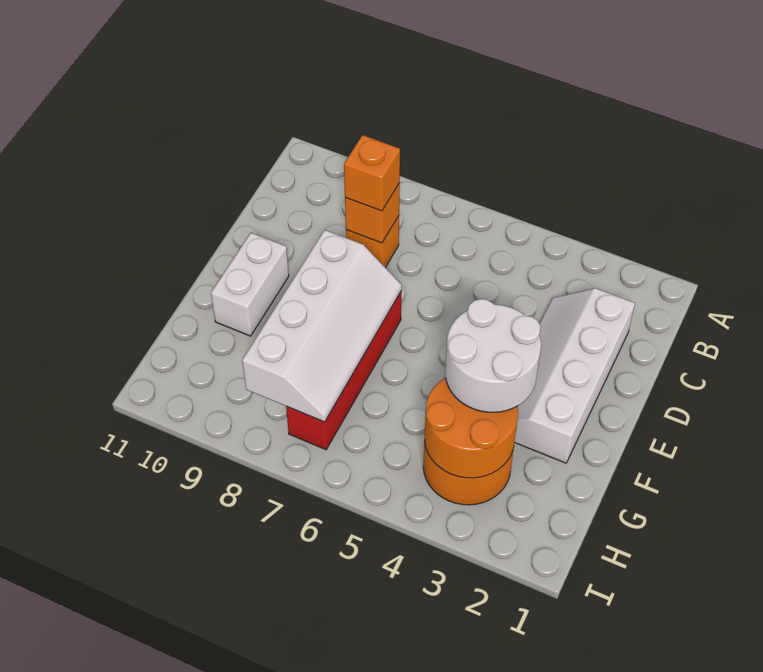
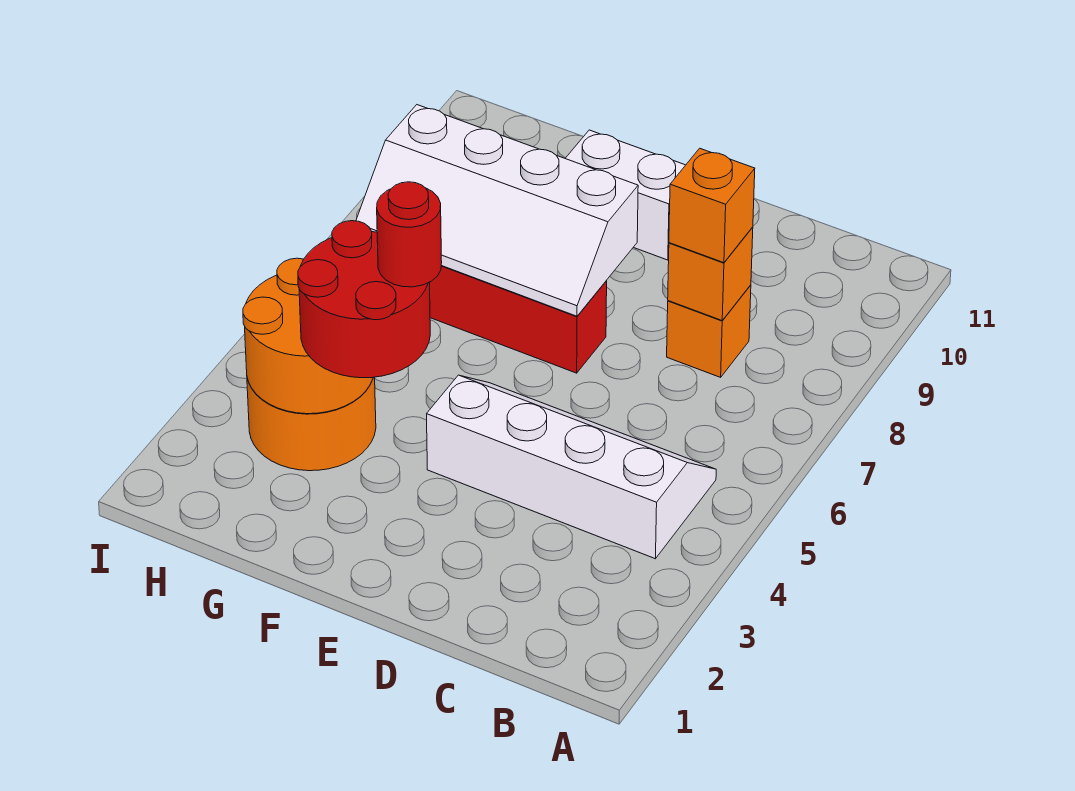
white slope C2:F3 level 1 top 2 -> white slope B4:E5 level 1 top 4
white round brick F3:G4 level 3 -> red round brick F3:G4 level 3
none -> red round brick F4 level 4

